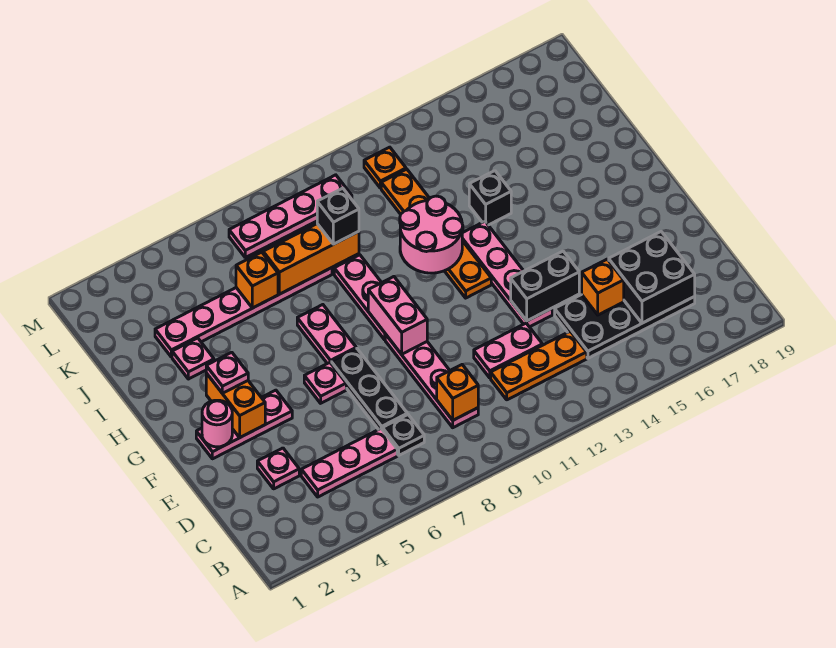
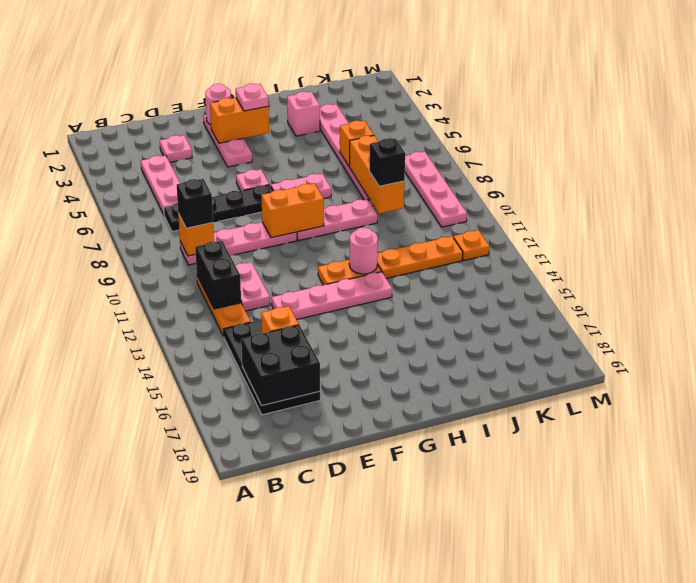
black brick E13:E14 level 2 -> black brick C11:C12 level 2
pink brick F9:G9 level 2 -> orange brick F9:G9 level 2
pink round brick H11:I12 level 2 -> pink round brick H12 level 2
pink plate I3 level 1 -> pink brick I3 level 1
black brick I14 level 1 -> black brick C9 level 3

